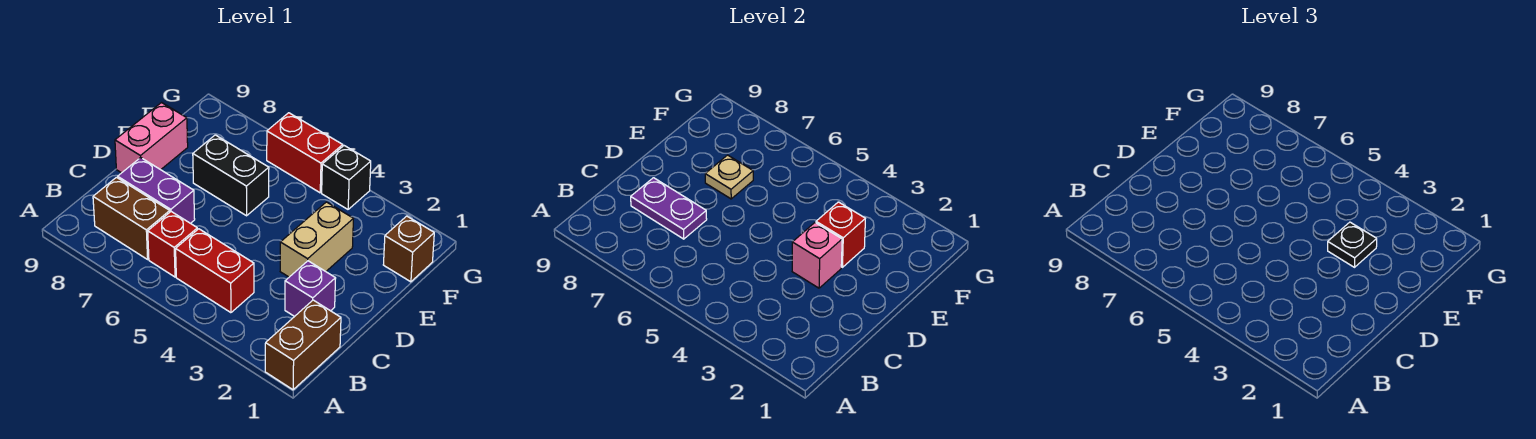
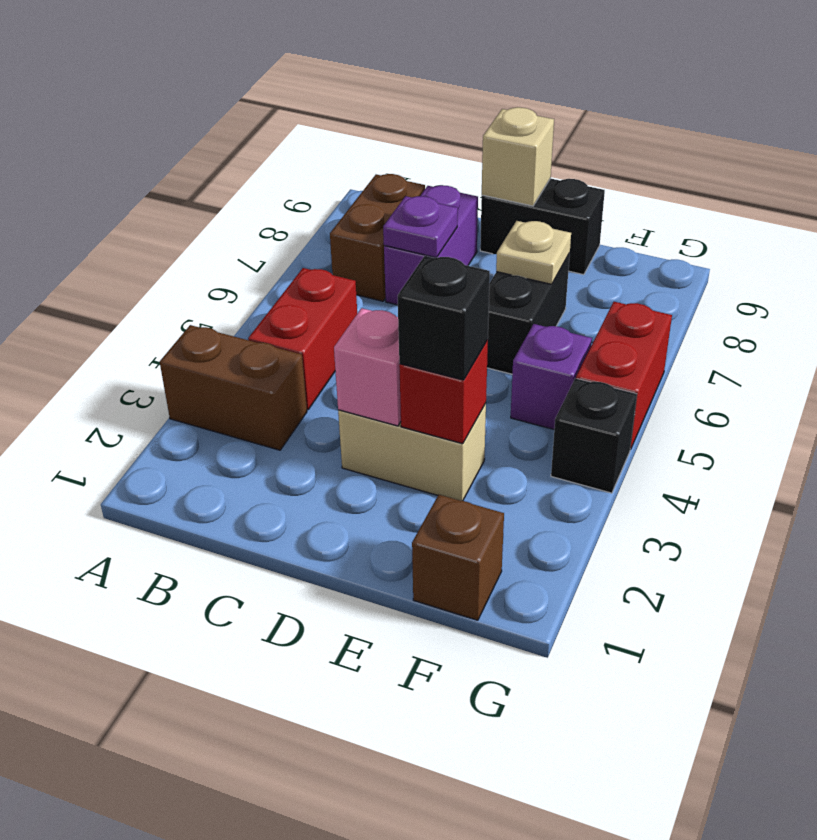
brown brick A1:B1 level 1 -> brown brick A3:B3 level 1
red brick B6 level 1 -> none
purple brick C2 level 1 -> purple brick F5 level 1
purple plate C7:C8 level 2 -> purple plate C7 level 2
pink brick D9:E9 level 1 -> black brick D9:E9 level 1
none -> tan brick D9 level 2
black plate E3 level 3 -> black brick E3 level 3

